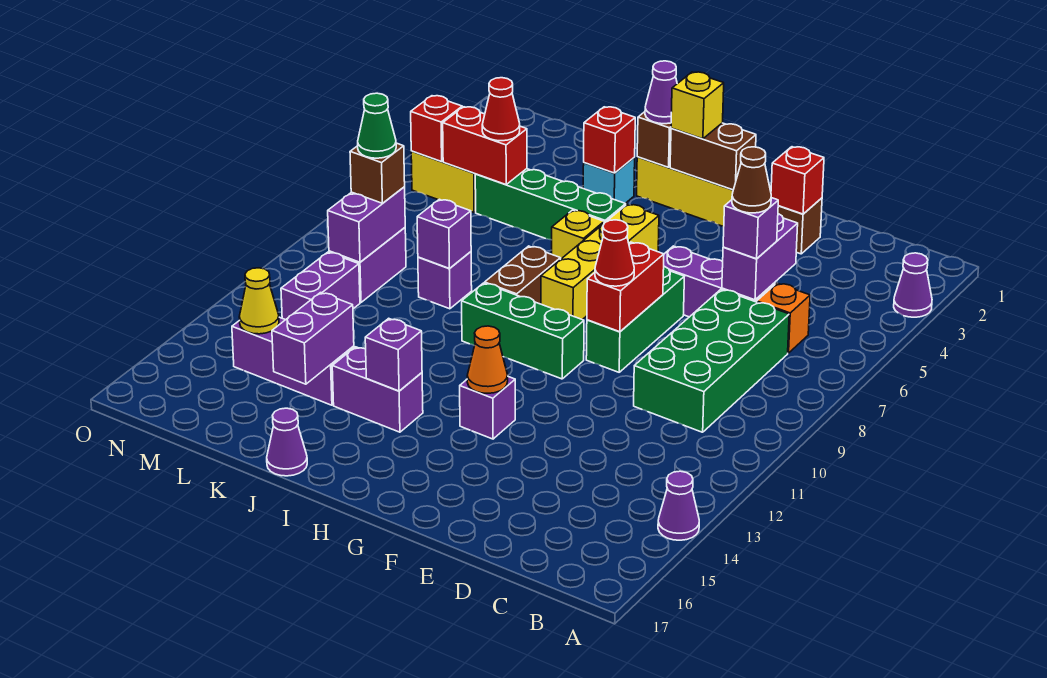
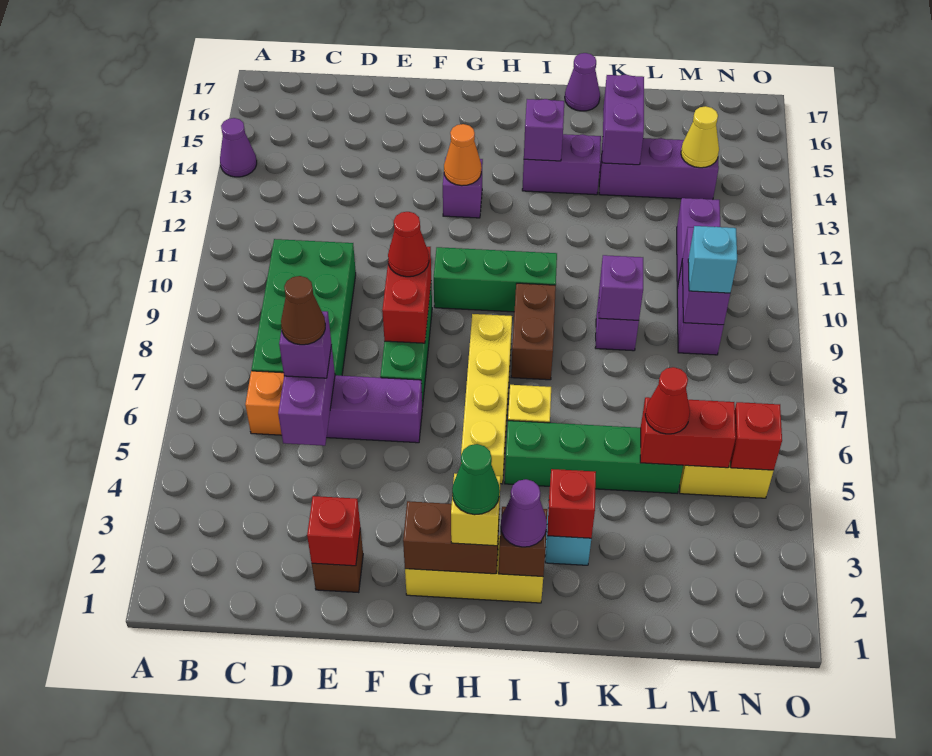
purple cone A3 level 1 -> none
brown brick M9 level 3 -> cyan brick M9 level 3
green cone M9 level 4 -> green cone H2 level 4

